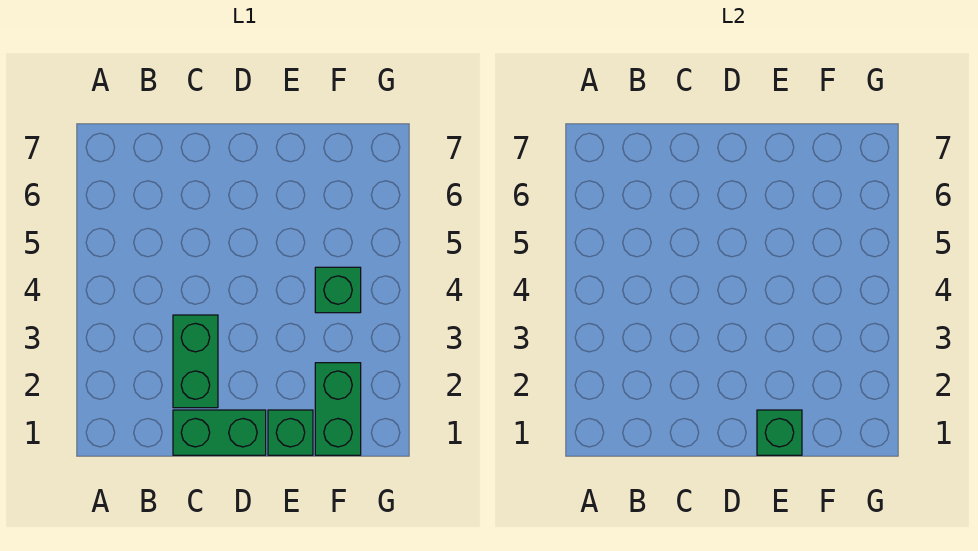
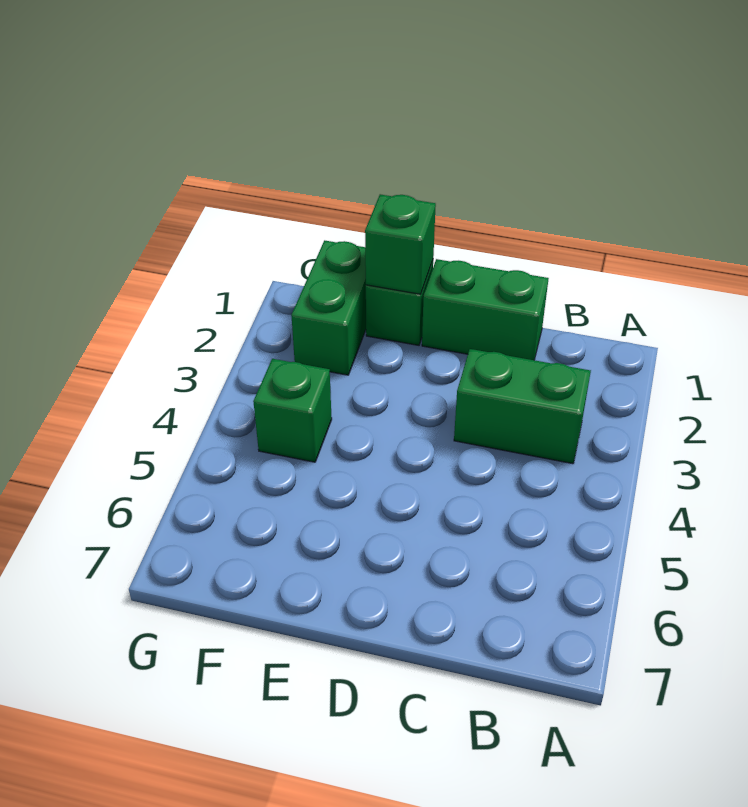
green brick C2:C3 level 1 -> green brick B3:C3 level 1

